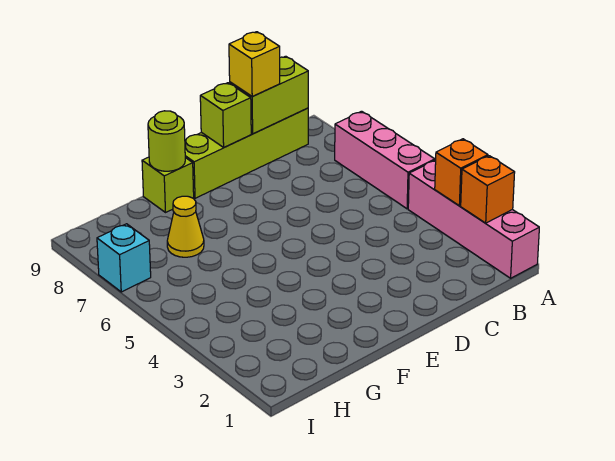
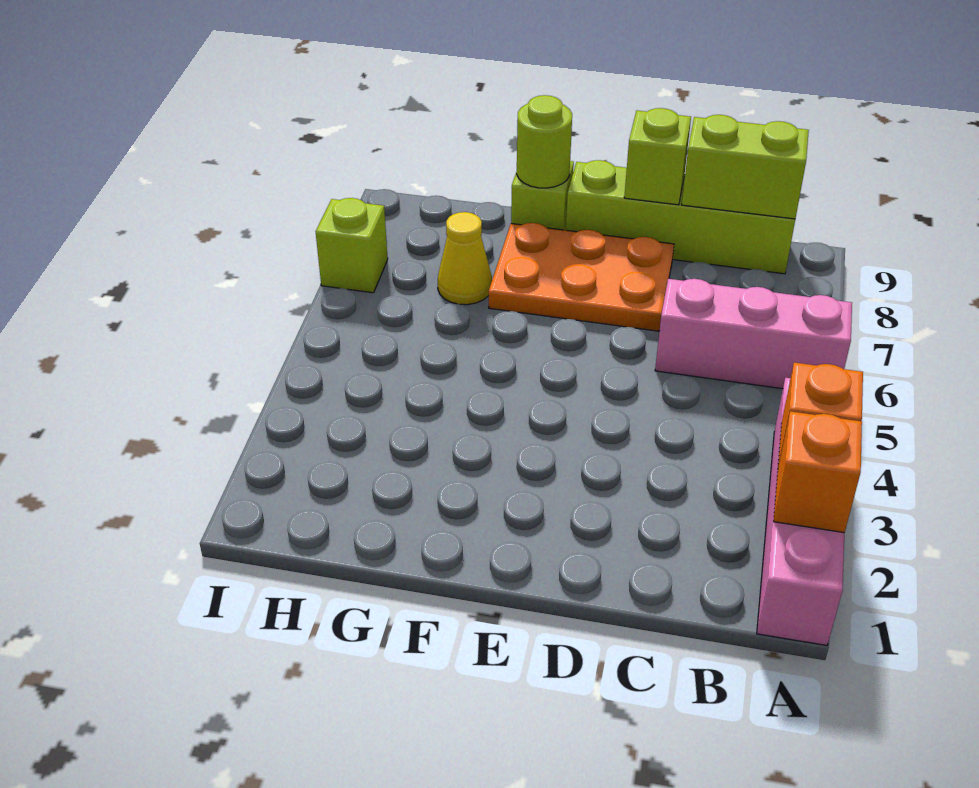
pink brick A5:A7 level 1 -> pink brick A6:C6 level 1
yellow brick C9 level 3 -> none
none -> orange plate D7:F8 level 1
cyan brick I7 level 1 -> lime brick I7 level 1

